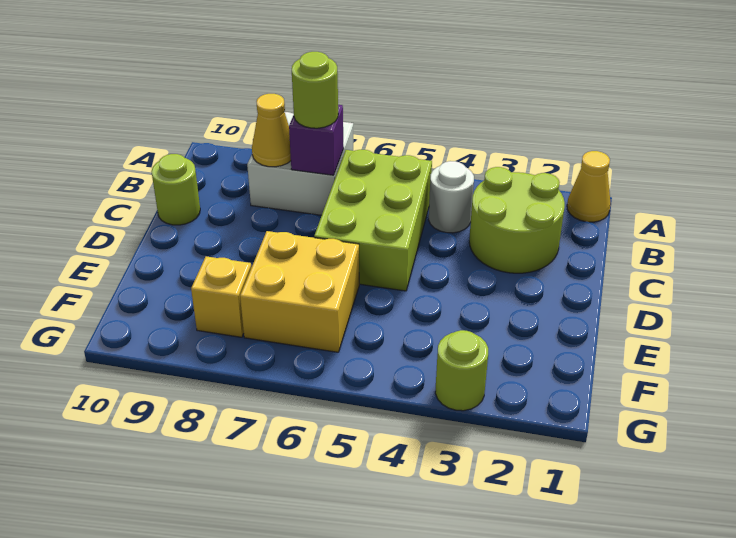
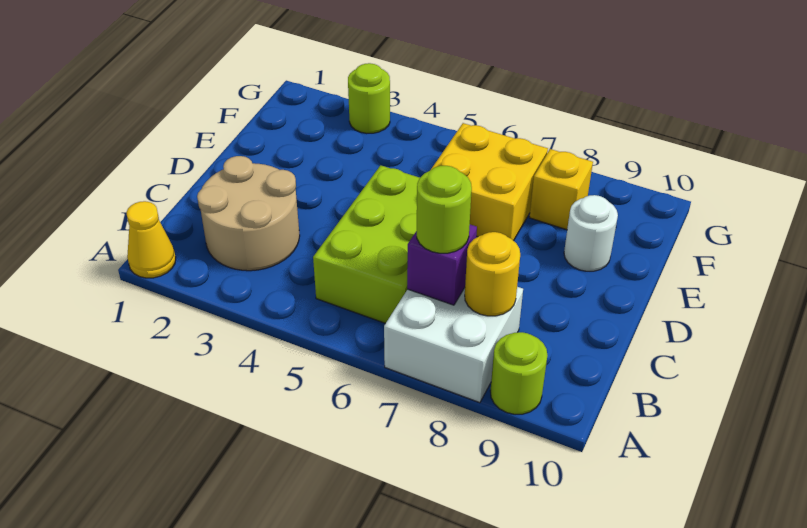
lime round brick B2:C3 level 1 -> tan round brick B2:C3 level 1
white round brick B4 level 1 -> white round brick E9 level 1
yellow cone B8 level 2 -> yellow round brick B8 level 2
lime round brick C10 level 1 -> lime round brick A9 level 1

